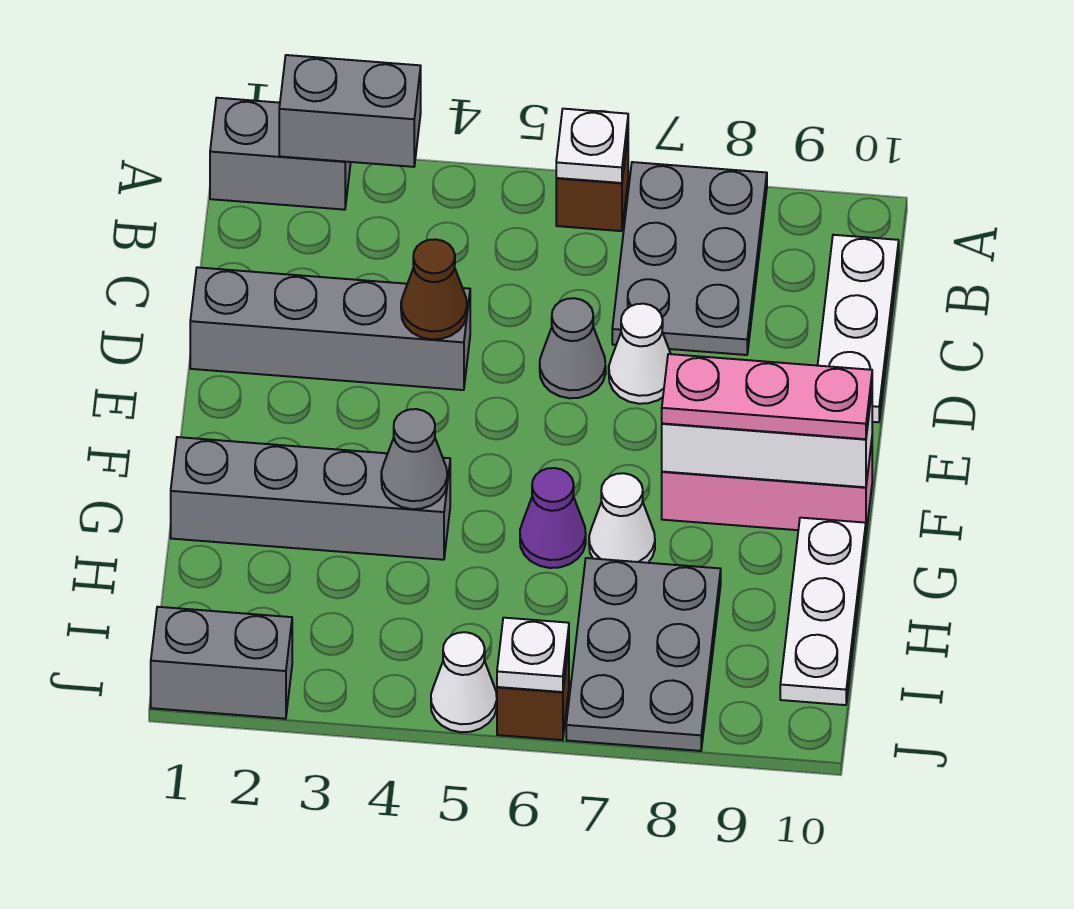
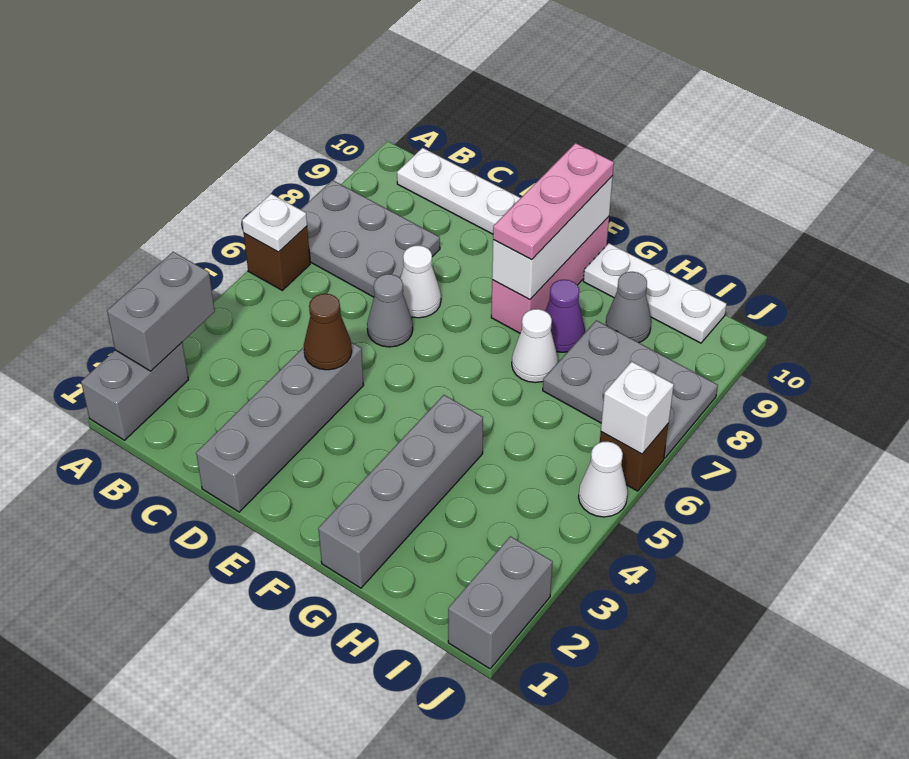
grey cone G4 level 2 -> grey cone H9 level 1
purple cone G6 level 1 -> purple cone G8 level 1
white plate J6 level 2 -> white brick J6 level 2

